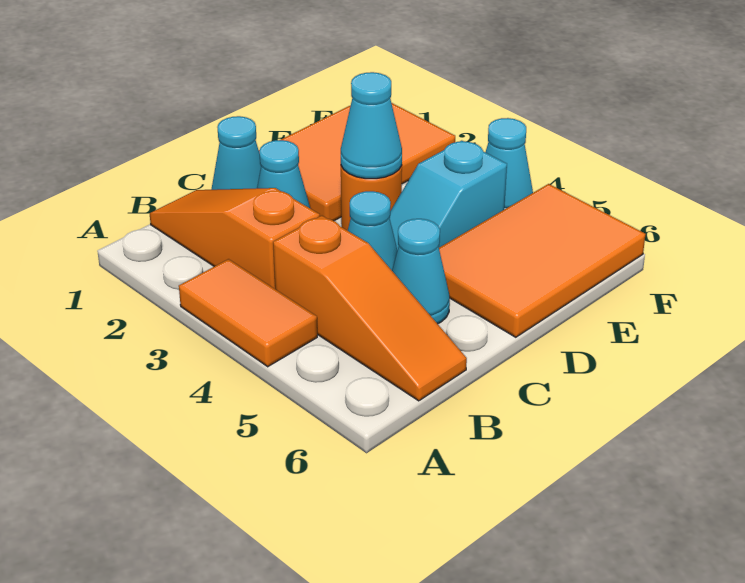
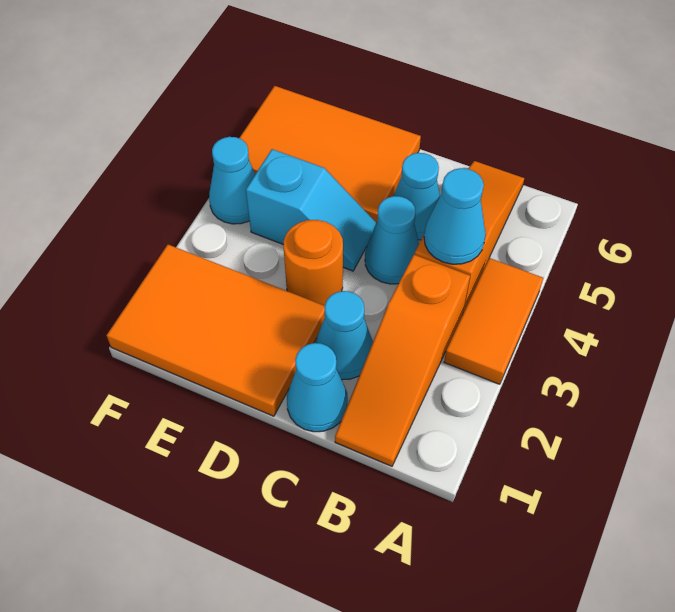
cyan cone D3 level 2 -> cyan cone B4 level 2

